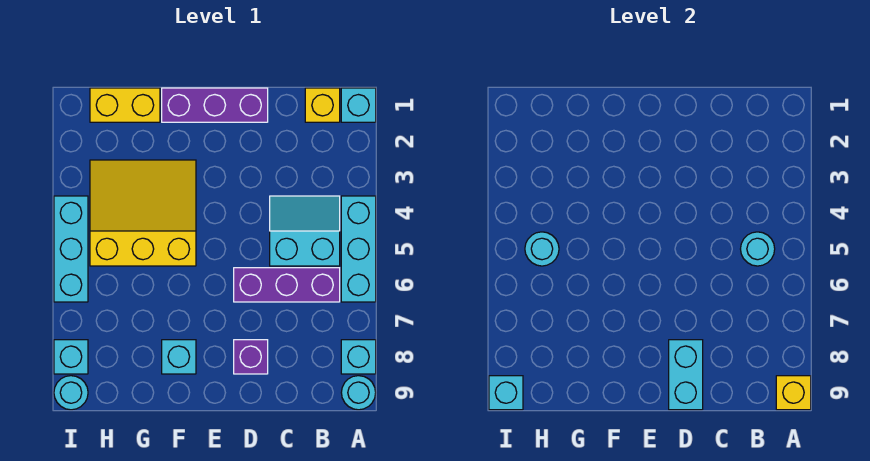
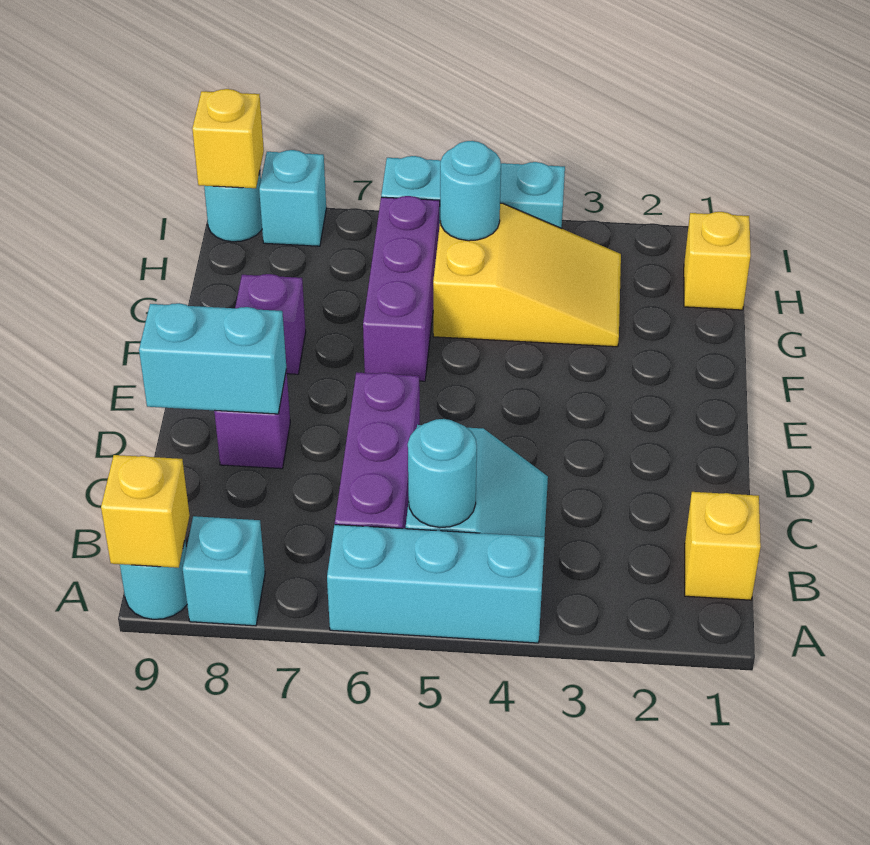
cyan brick A1 level 1 -> none
purple brick D1:F1 level 1 -> purple brick F6:H6 level 1
yellow slope F3:H5 level 1 top 5 -> yellow slope G3:H5 level 1 top 5
cyan brick F8 level 1 -> purple brick F8 level 1
yellow brick G1:H1 level 1 -> yellow brick H1 level 1
cyan brick I9 level 2 -> yellow brick I9 level 2

